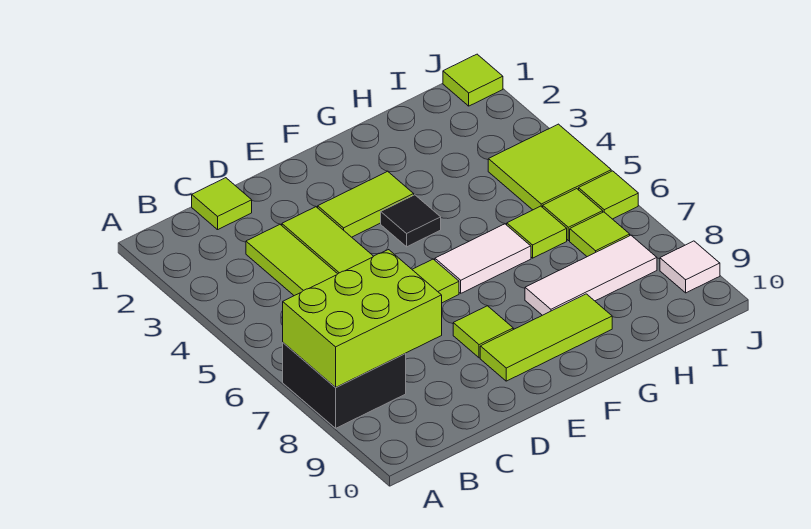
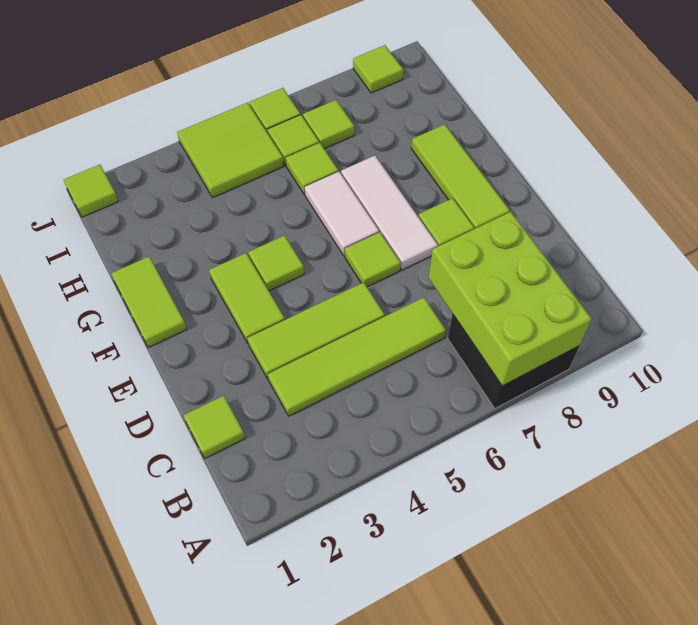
none -> lime tile F1:G1 level 1
black tile F4 level 1 -> lime tile F4 level 1
white tile G8:I8 level 1 -> white tile E7:G7 level 1
white tile J9 level 1 -> lime tile J9 level 1

